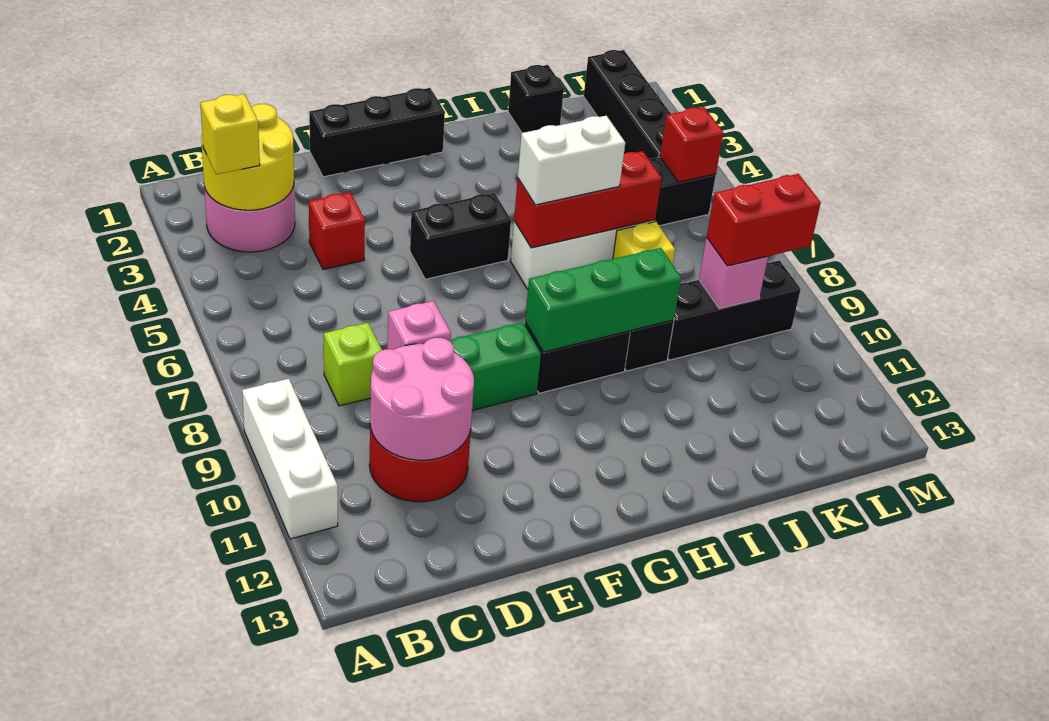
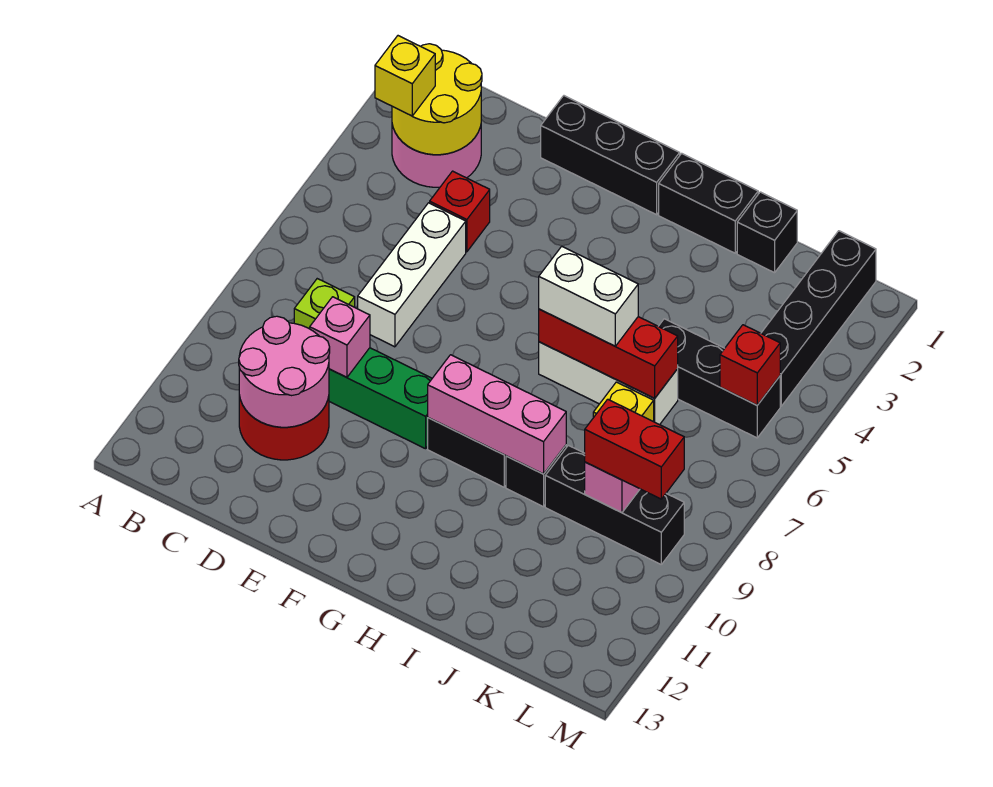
white brick A9:A11 level 1 -> white brick D5:D7 level 1
black brick F5:G5 level 1 -> black brick H1:I1 level 1
green brick G9:I9 level 2 -> pink brick G9:I9 level 2

